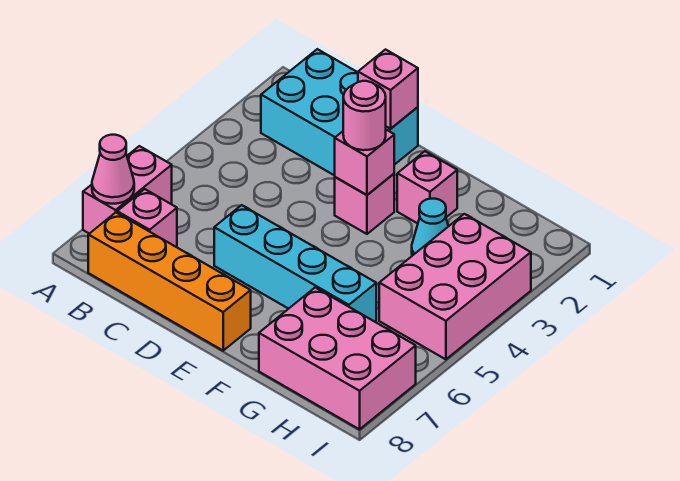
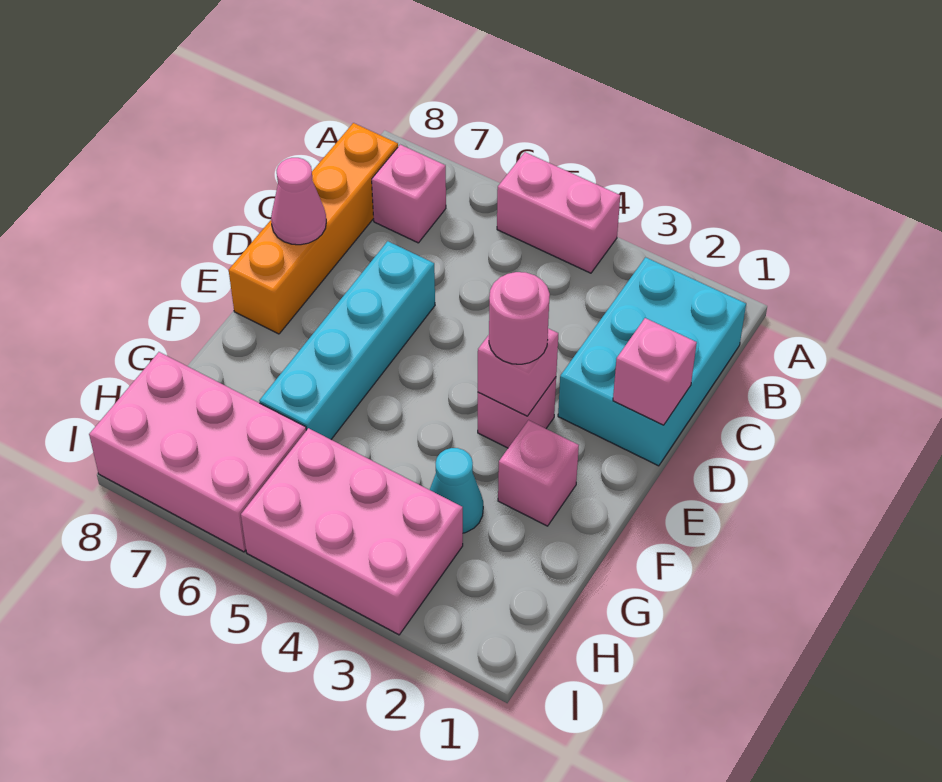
pink brick A6:A7 level 1 -> pink brick A4:A5 level 1
pink cone A7 level 2 -> pink cone D8 level 2
pink brick G7:I8 level 1 -> pink brick H6:I8 level 1

